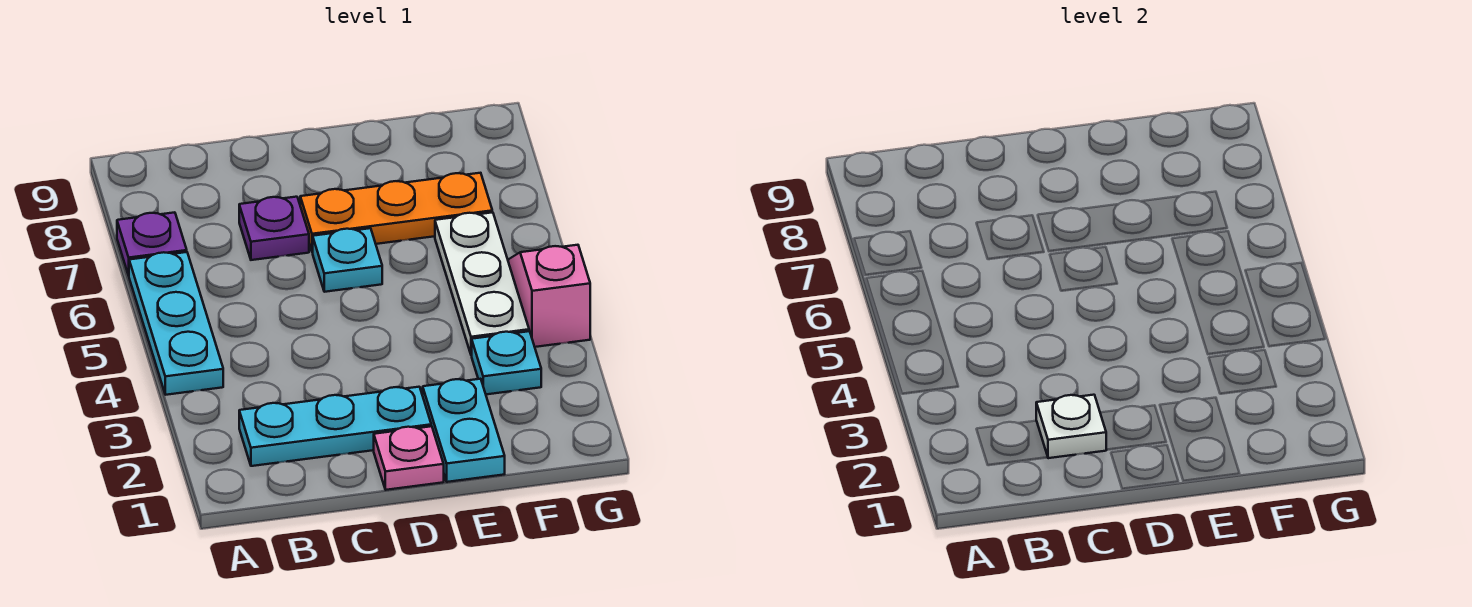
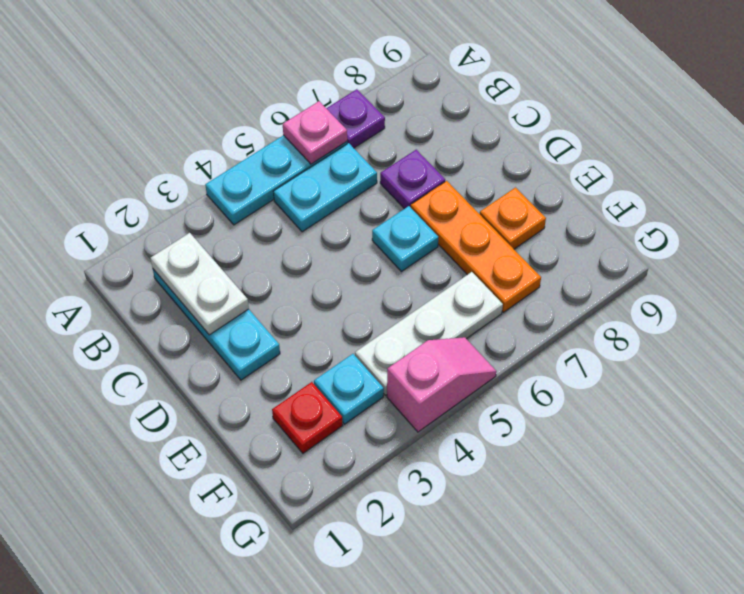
white plate C2 level 2 -> white plate B2:C2 level 2
pink plate D1 level 1 -> pink plate A6 level 2
cyan plate E1:E2 level 1 -> cyan plate B5:B6 level 1
none -> orange plate E8 level 1
none -> red plate F2 level 1

